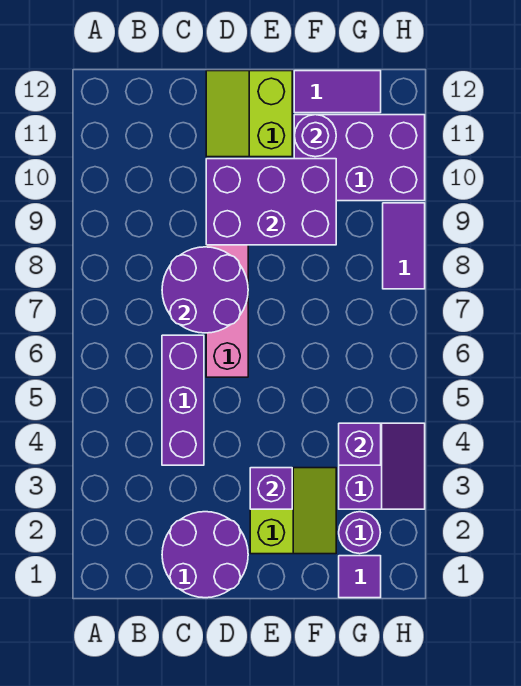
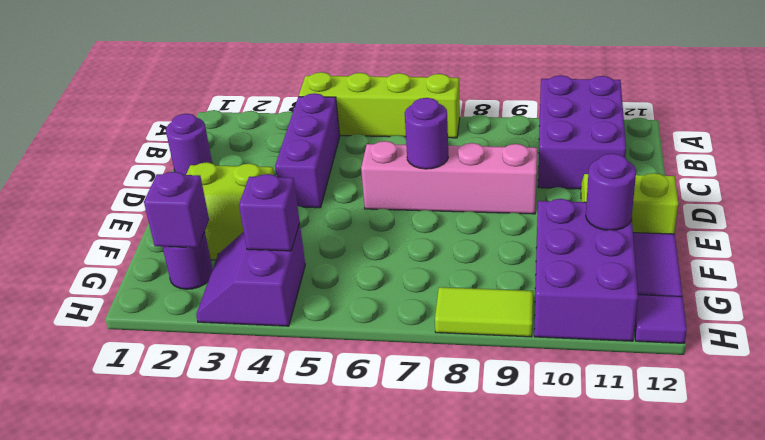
none -> lime brick A4:A7 level 1
purple round brick C1:D2 level 1 -> purple round brick C1 level 1
purple brick C4:C6 level 1 -> purple brick B4:D4 level 1
purple round brick C7:D8 level 2 -> purple round brick D7 level 2
purple brick D9:F10 level 2 -> purple brick A10:C11 level 1
purple brick E3 level 2 -> purple brick G2 level 2
purple tile G1 level 1 -> purple tile H12 level 1
purple slope G3:H4 level 1 top G -> purple slope G3:H4 level 1 top 4
purple tile H8:H9 level 1 -> lime tile H8:H9 level 1

